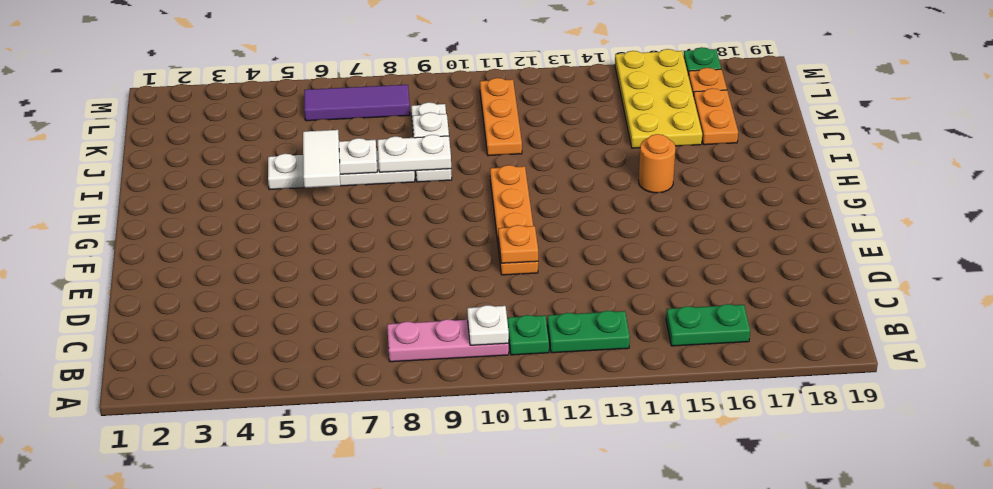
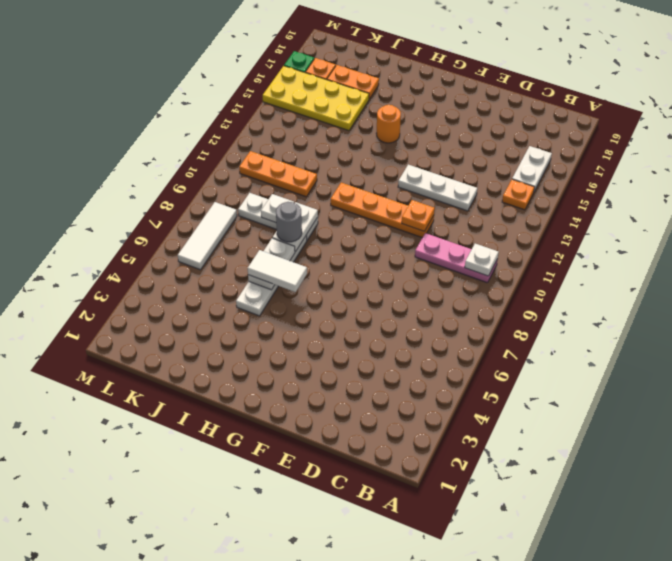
pink plate B8:B10 level 1 -> pink plate B10:D10 level 1
green plate B11 level 1 -> none
green plate B12:B13 level 1 -> none
none -> orange plate B14 level 1
green plate B15:B16 level 1 -> white plate B15:B16 level 1
none -> white plate D13:F13 level 1
none -> grey round brick I8 level 3
purple tile L6:L8 level 1 -> white tile L6:L8 level 1

